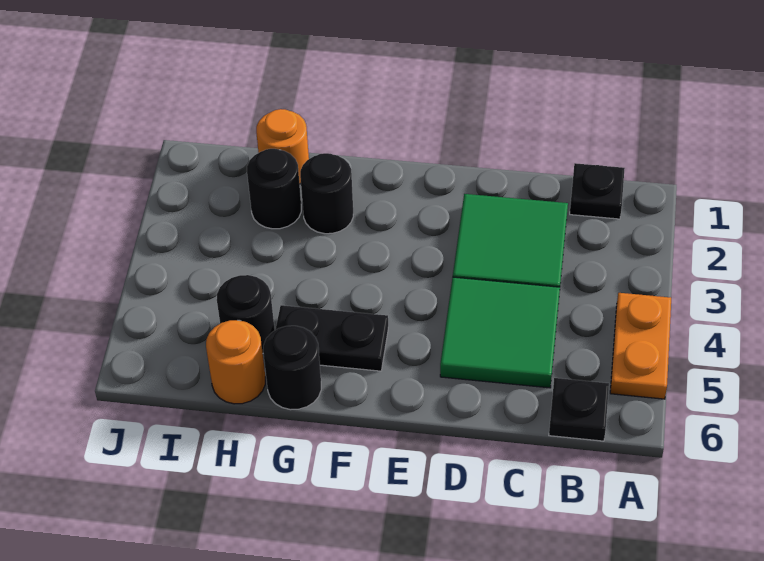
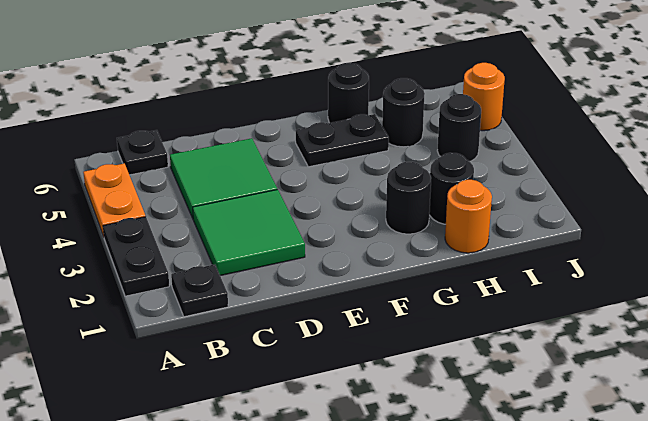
none -> black plate A2:A3 level 1
orange round brick H6 level 1 -> orange round brick J5 level 1
none -> black round brick I4 level 1

